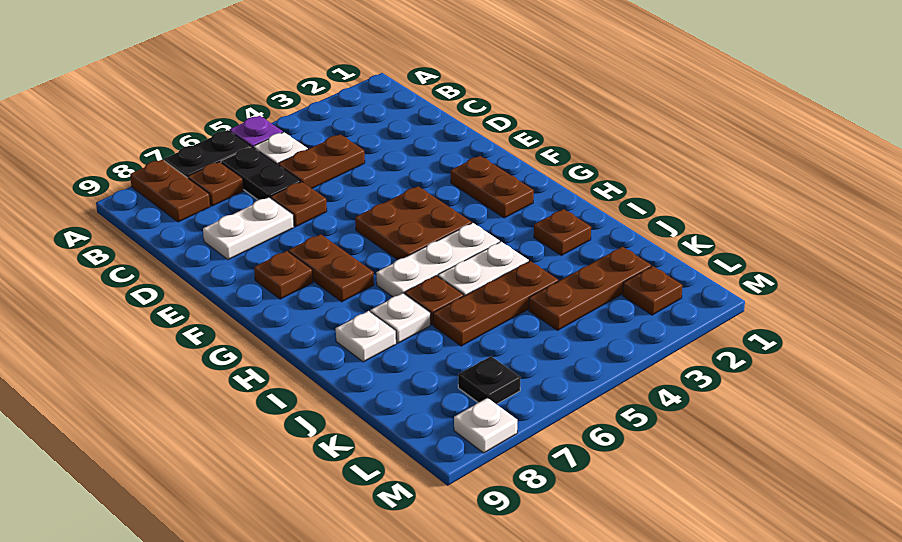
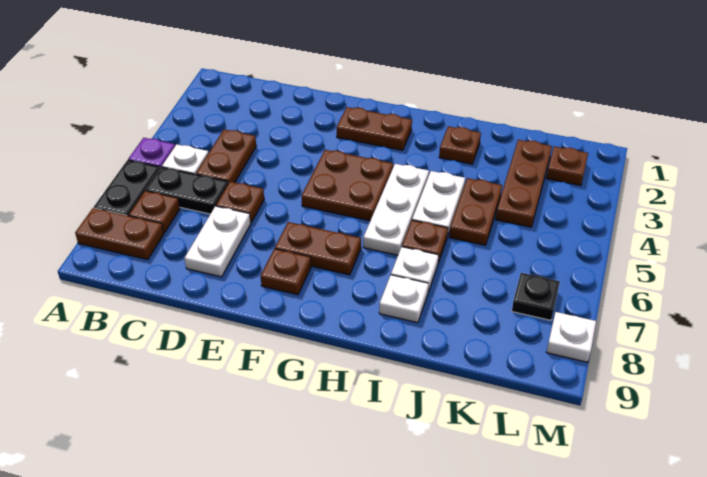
brown plate J4:J6 level 1 -> brown plate J4:J5 level 1

